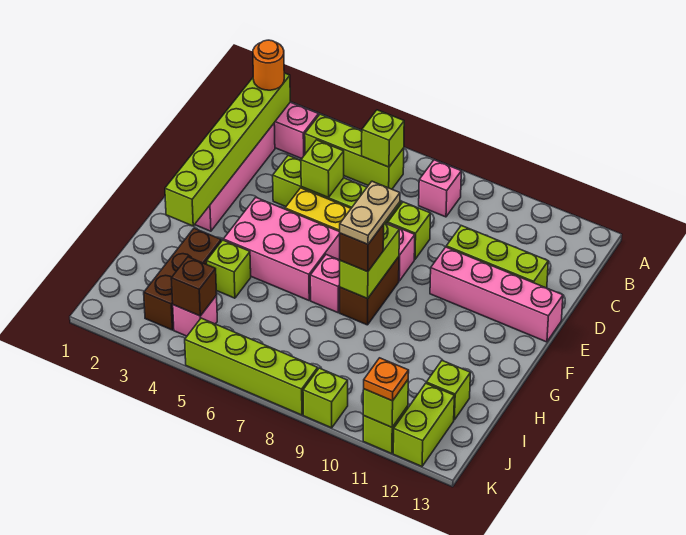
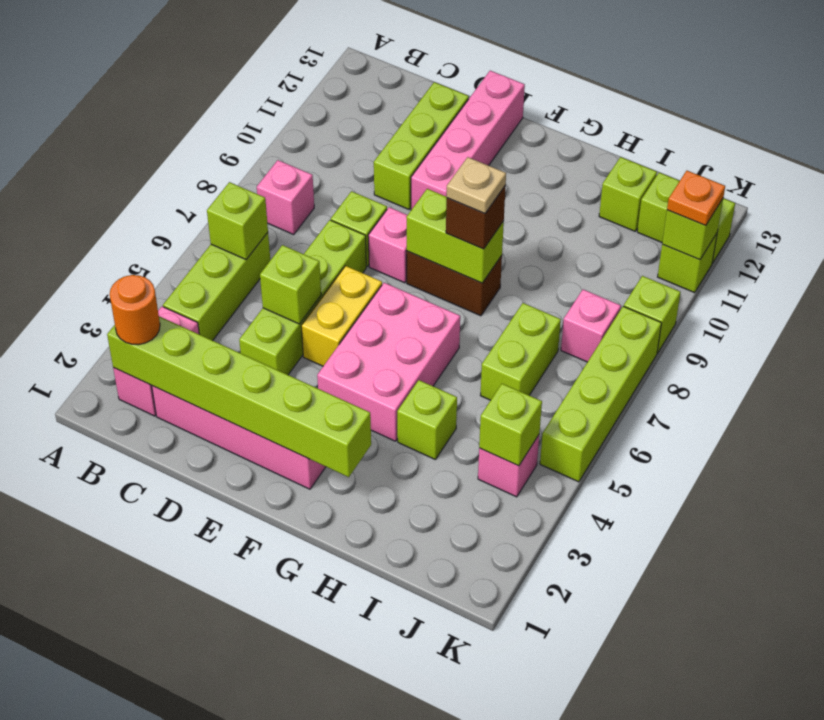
tan plate F8:G8 level 4 -> tan plate G8 level 4
pink brick G7 level 1 -> pink brick J8 level 1
brown brick H3:J3 level 1 -> none
none -> lime brick I6:I7 level 1
brown brick J4 level 2 -> lime brick J4 level 2

